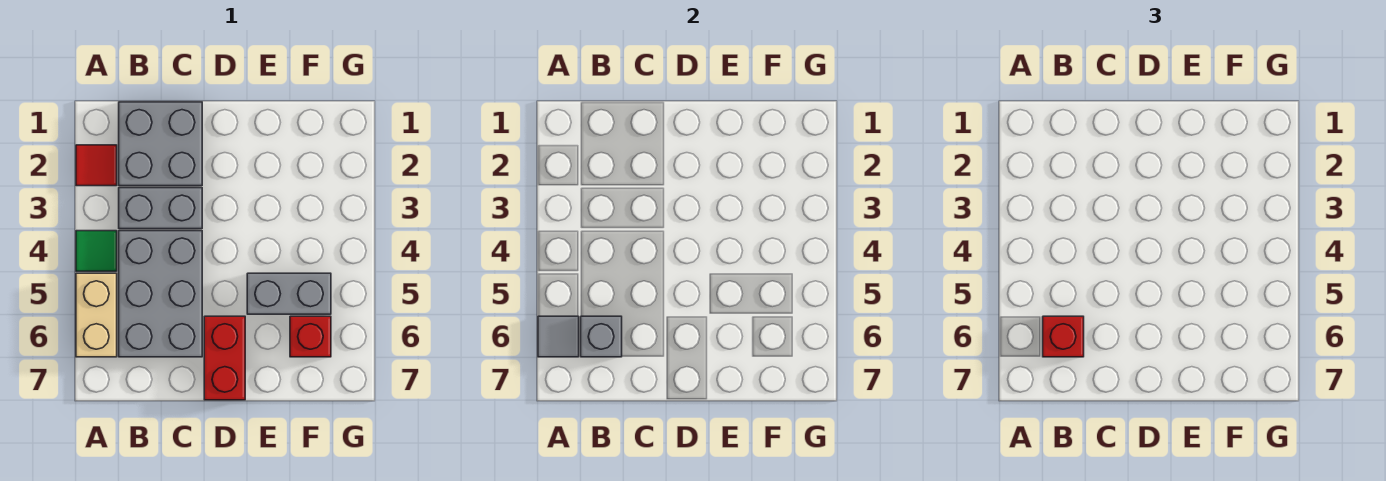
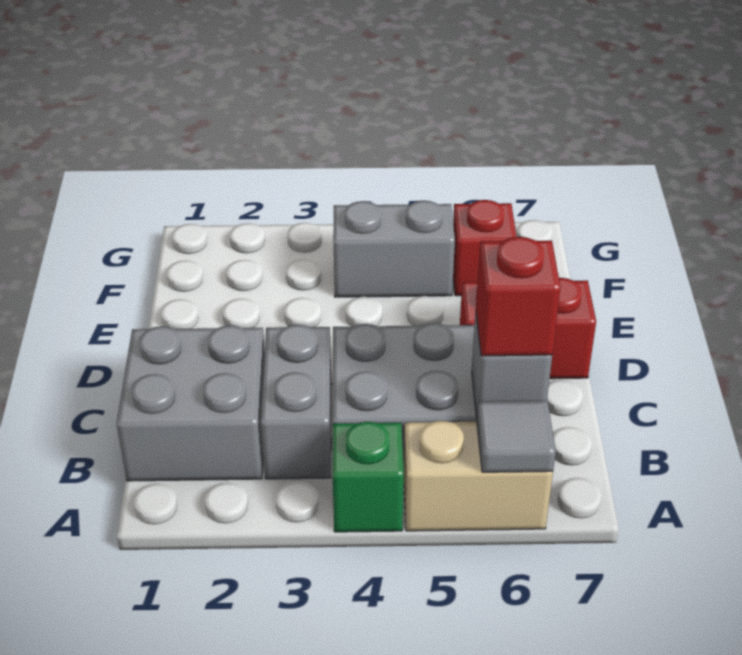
red tile A2 level 1 -> none
green tile A4 level 1 -> green brick A4 level 1
grey brick E5:F5 level 1 -> grey brick F4:F5 level 1

